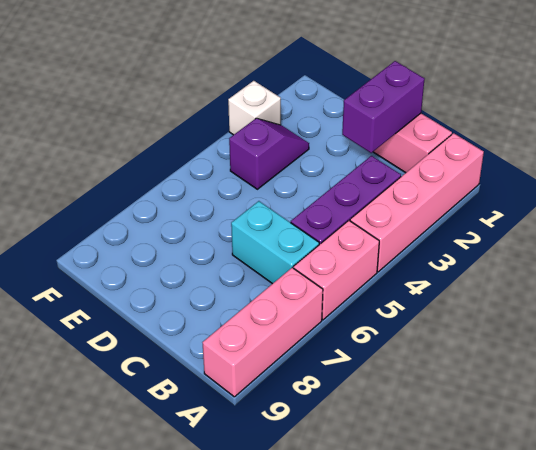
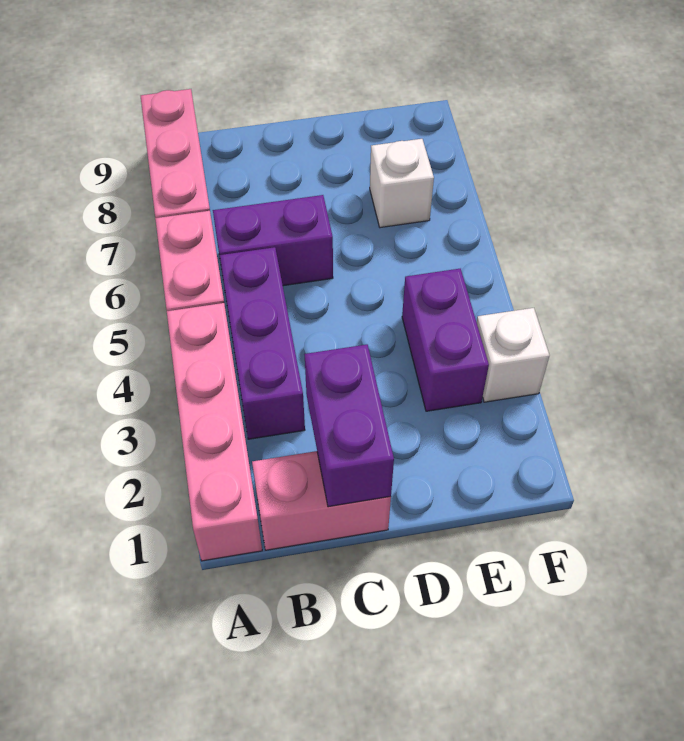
cyan brick B6:C6 level 1 -> purple brick B6:C6 level 1
purple slope E3:E4 level 1 top 4 -> purple brick E3:E4 level 1
none -> white brick E7 level 1

